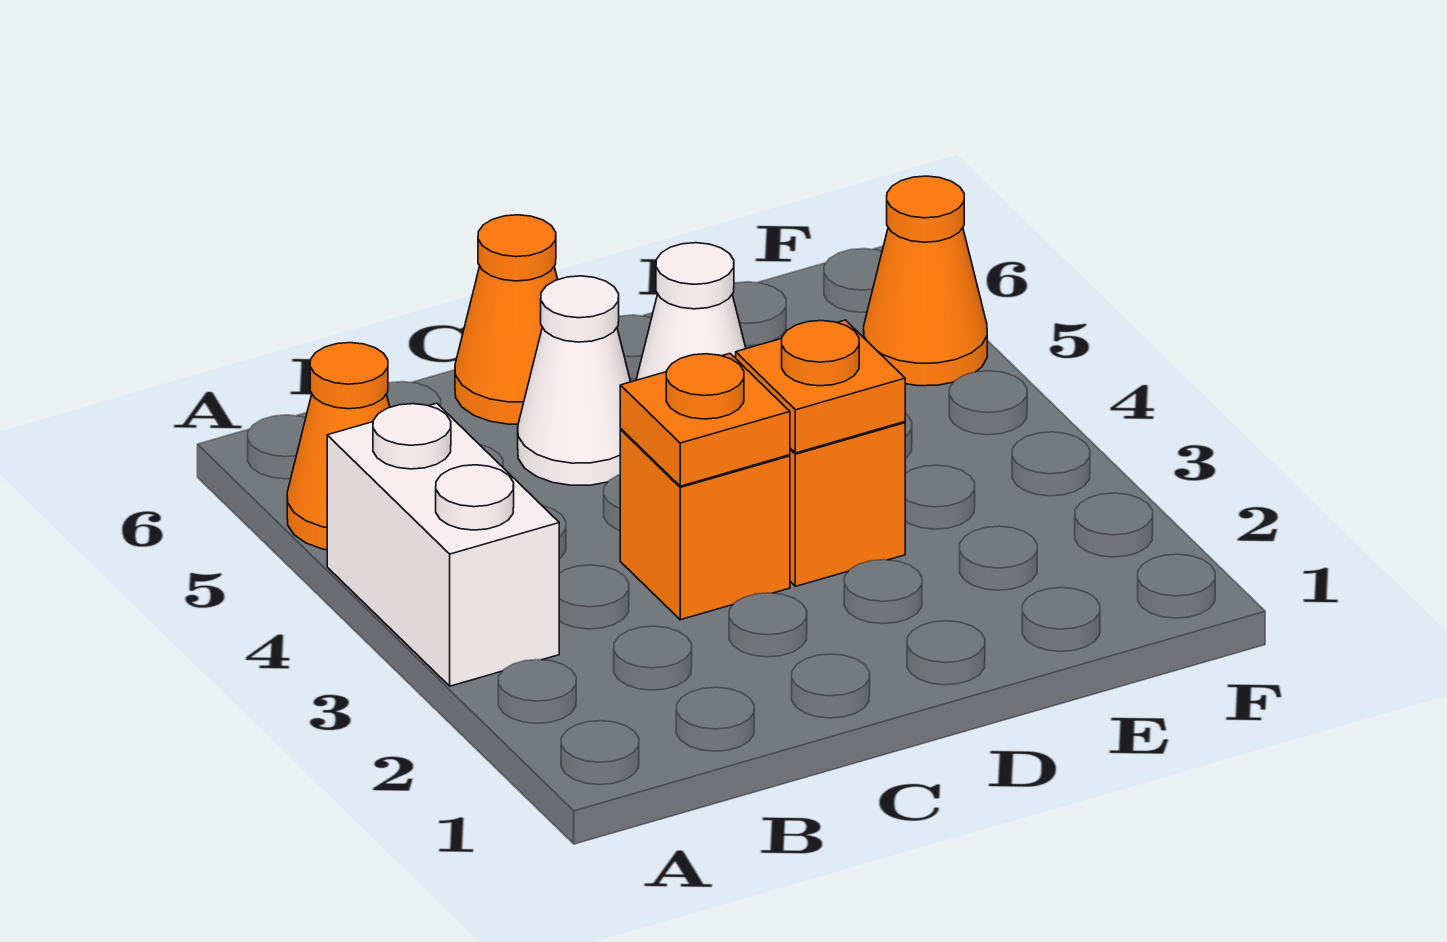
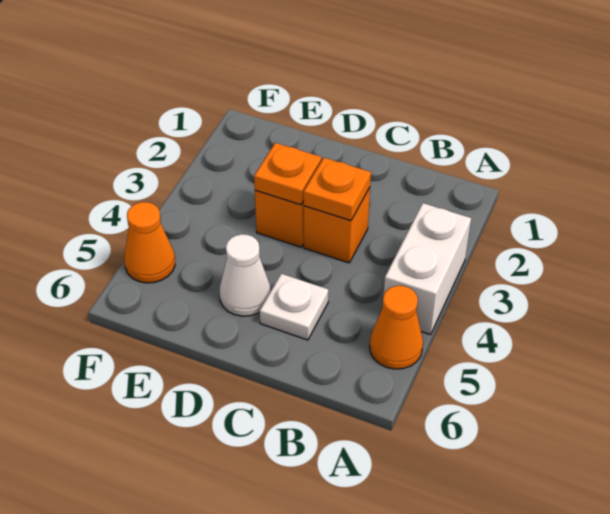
white cone C5 level 1 -> white plate C5 level 1
orange cone C6 level 1 -> none

